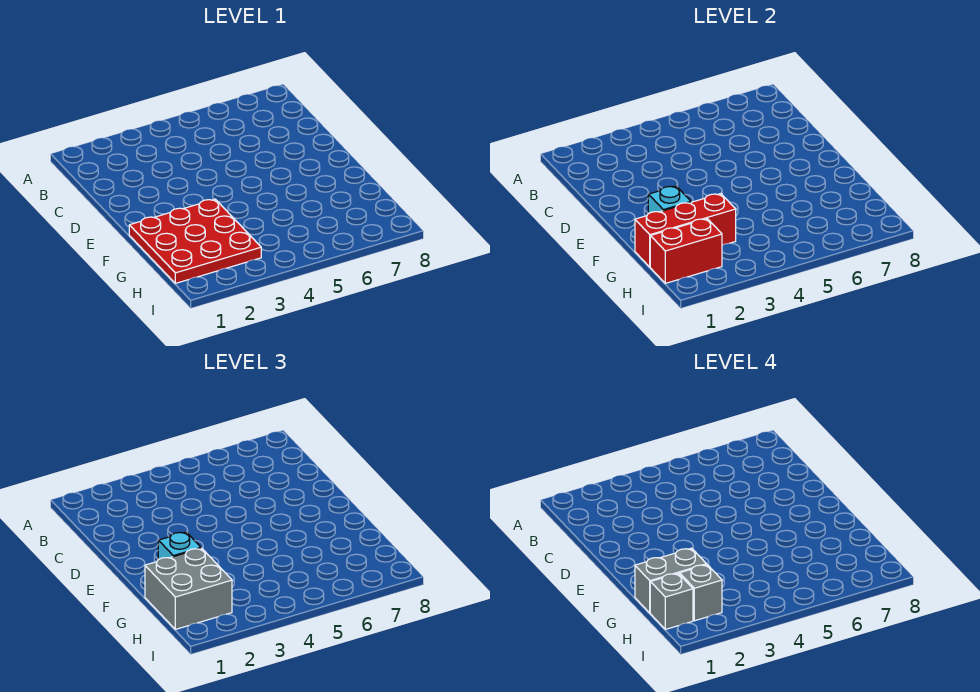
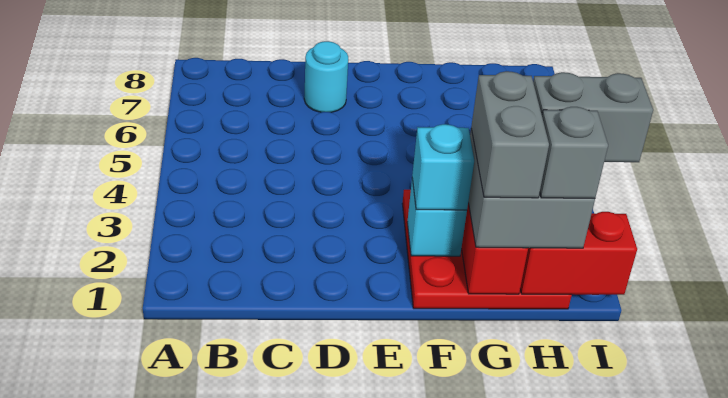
none -> cyan round brick D7 level 1
red brick H1:H2 level 2 -> red brick H1:I1 level 2
grey brick H2 level 4 -> grey brick H2:I2 level 4

